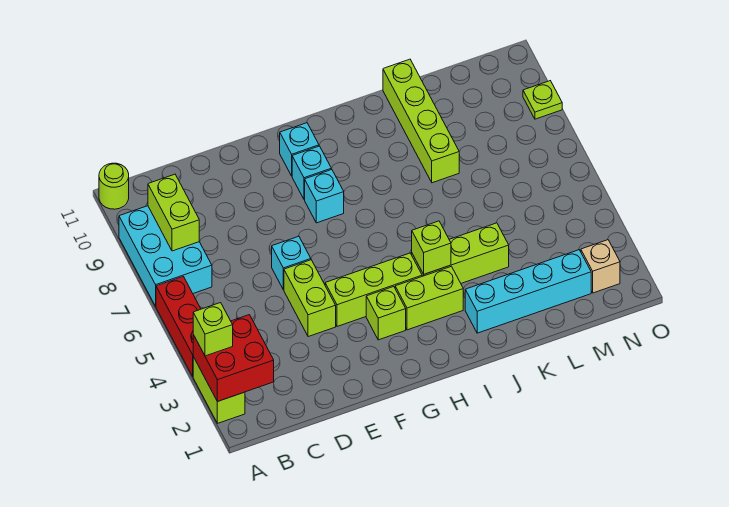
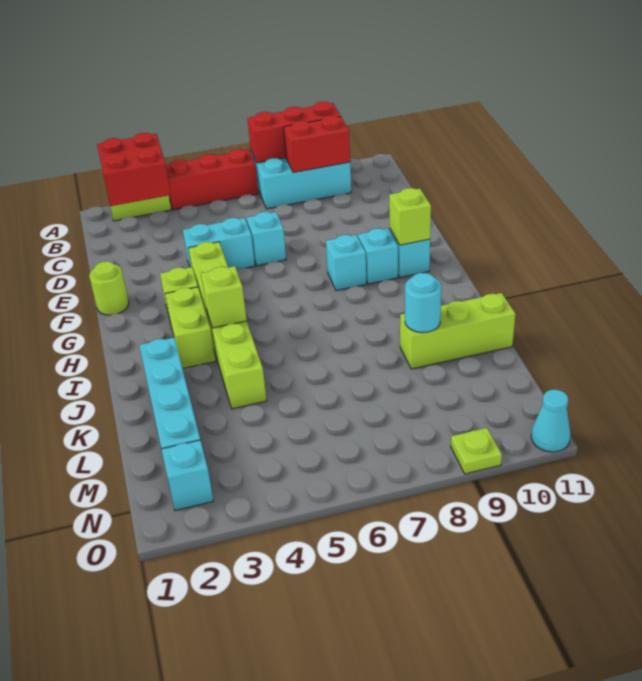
lime brick A3 level 3 -> lime brick G10 level 2
none -> red brick A7:A9 level 2
lime round brick A11 level 1 -> lime round brick F1 level 1
lime brick B8:B9 level 2 -> red brick B8:B9 level 2
lime brick E4:E5 level 1 -> cyan brick E4:E5 level 1
lime brick K8:K11 level 1 -> lime brick K9:K11 level 1
none -> cyan round brick K9 level 2
tan brick N2 level 1 -> cyan brick N2 level 1
none -> cyan cone O11 level 1

